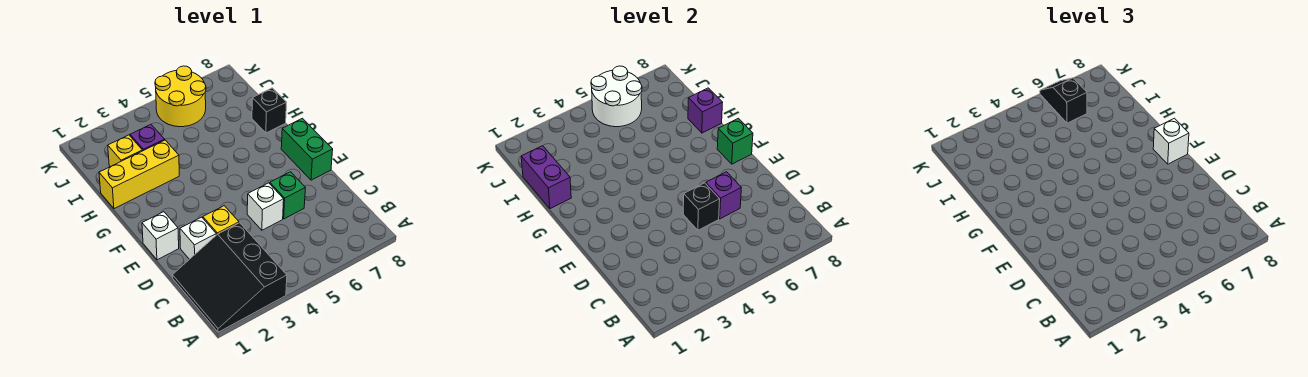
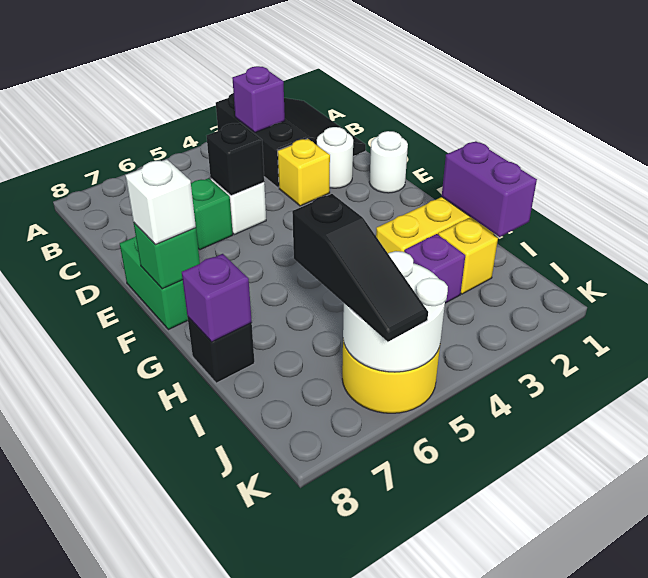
white brick D2 level 1 -> white round brick D2 level 1
purple brick D6 level 2 -> purple brick B3 level 2
white brick E1 level 1 -> white round brick E1 level 1
black slope J6:K6 level 3 top J -> black slope I6:K6 level 3 top I

